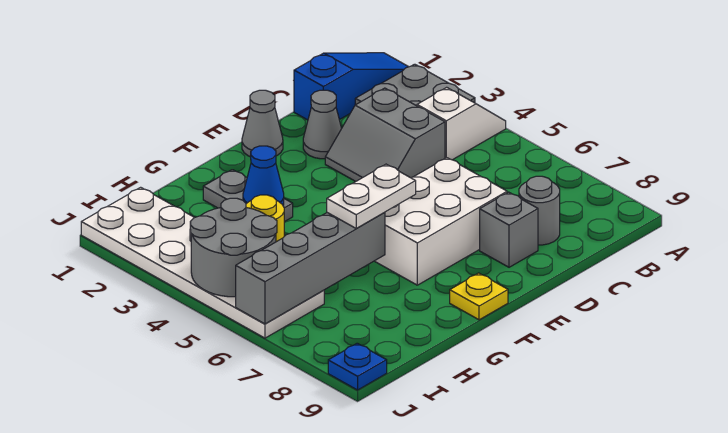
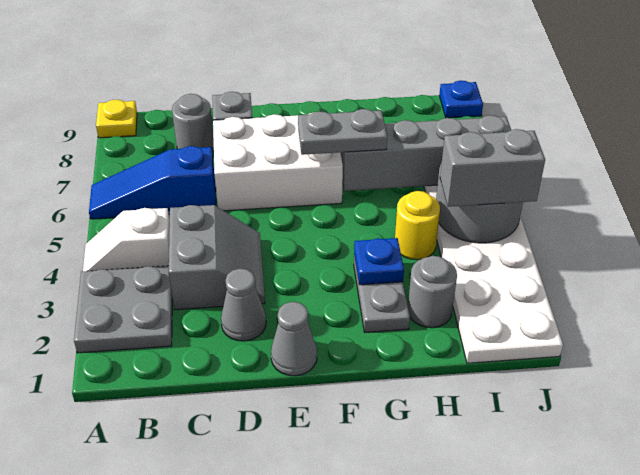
blue slope A1:C1 level 1 top C -> blue slope A6:C6 level 1 top C
white plate F6:G6 level 3 -> grey plate F6:G6 level 3
yellow plate F9 level 1 -> yellow plate A9 level 1
blue cone G3 level 2 -> blue plate G3 level 2
none -> grey round brick H2 level 1
none -> grey brick I4:J4 level 3

